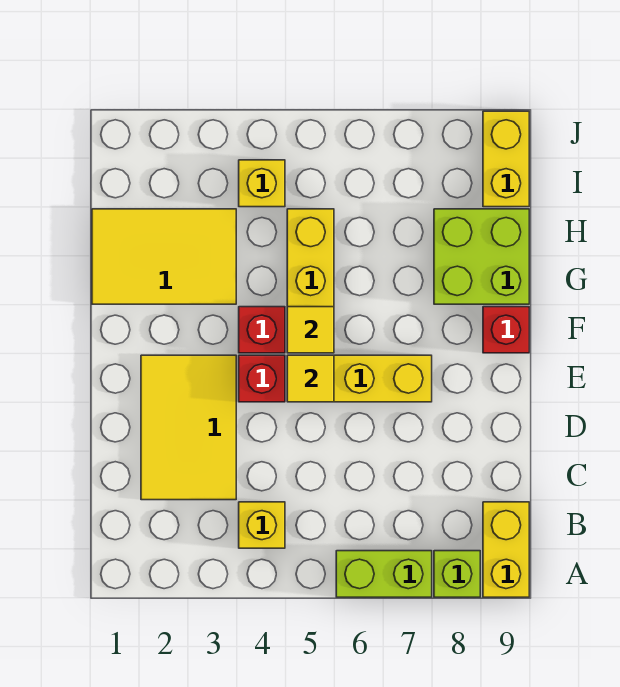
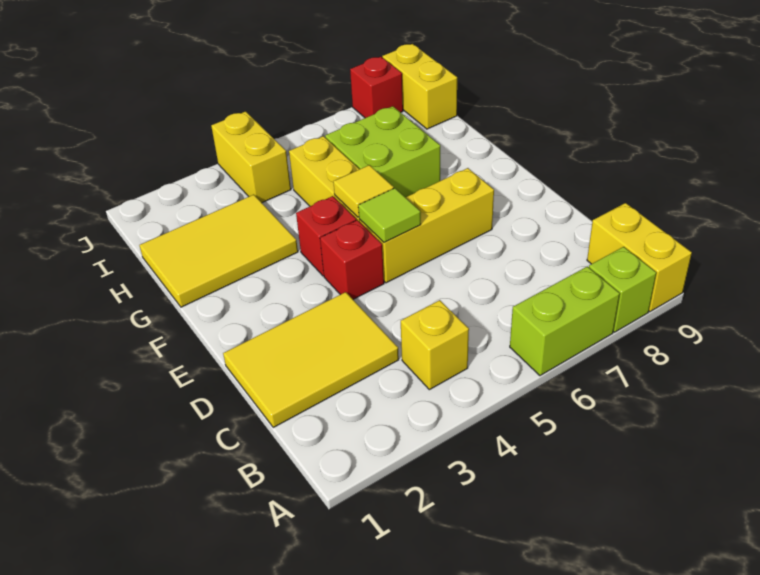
yellow tile C2:E3 level 1 -> yellow tile C1:D3 level 1
yellow tile E5 level 2 -> lime tile E5 level 2
red brick F9 level 1 -> red brick J8 level 1
lime brick G8:H9 level 1 -> lime brick G6:H7 level 1
yellow brick I4 level 1 -> yellow brick I4:J4 level 1

